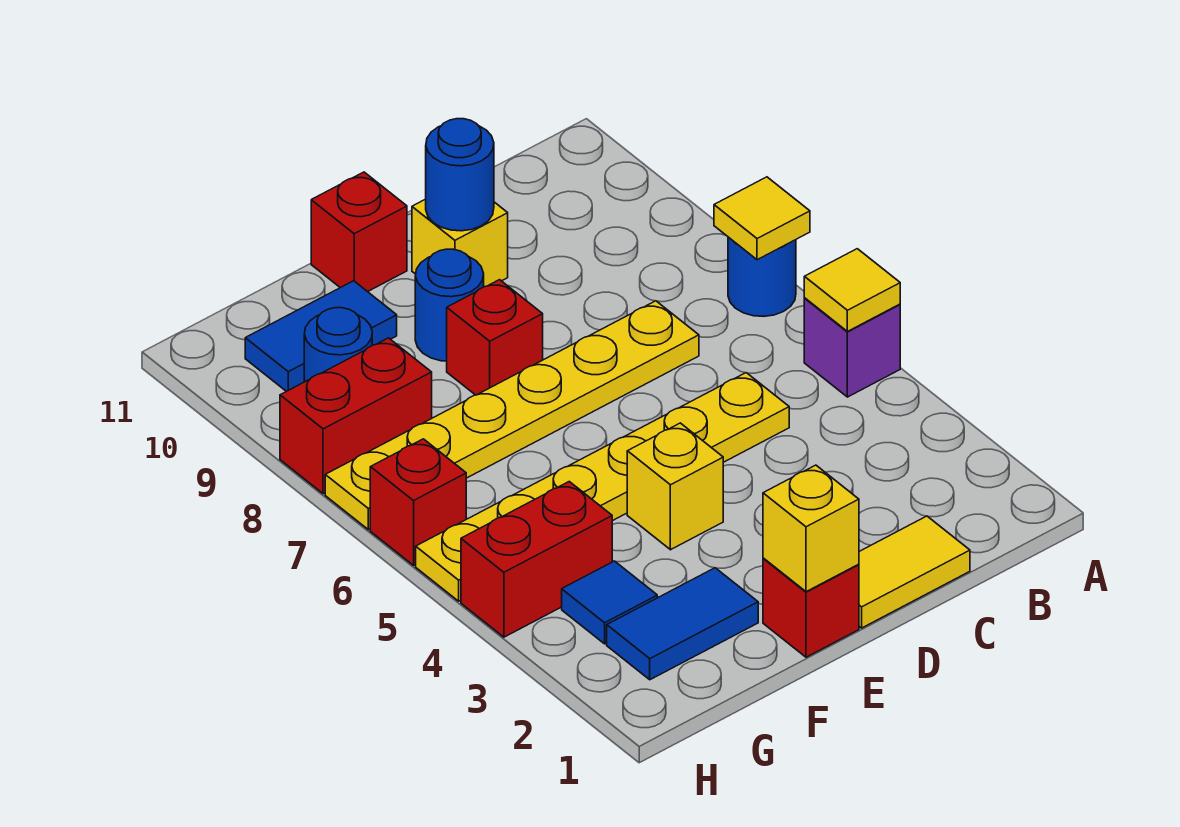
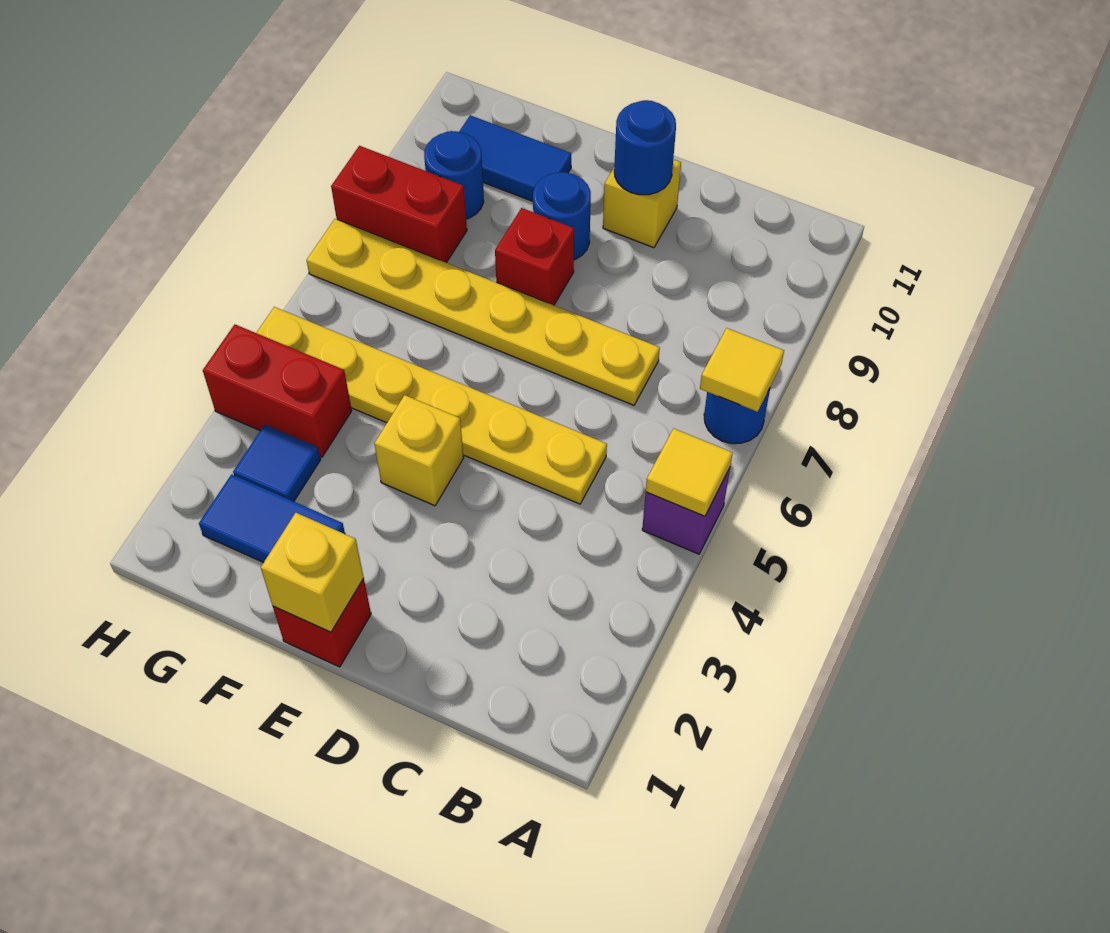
yellow tile C1:D1 level 1 -> none
red brick E11 level 1 -> none
red brick H6 level 1 -> none

